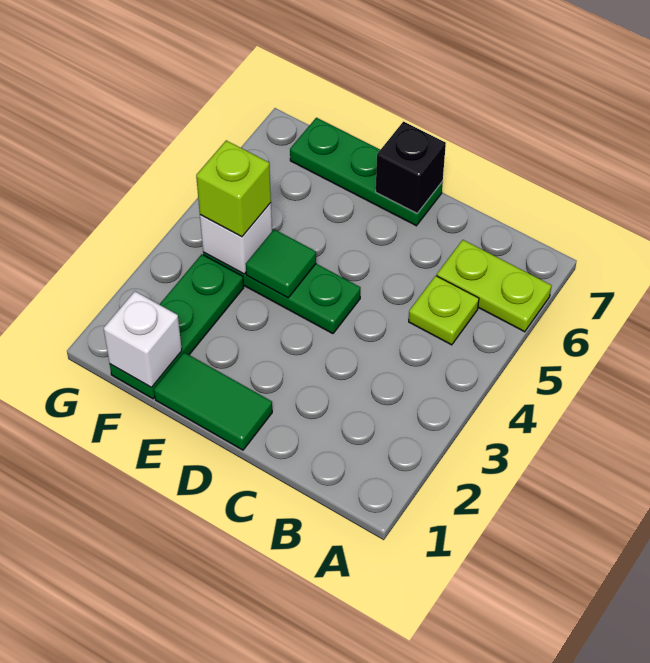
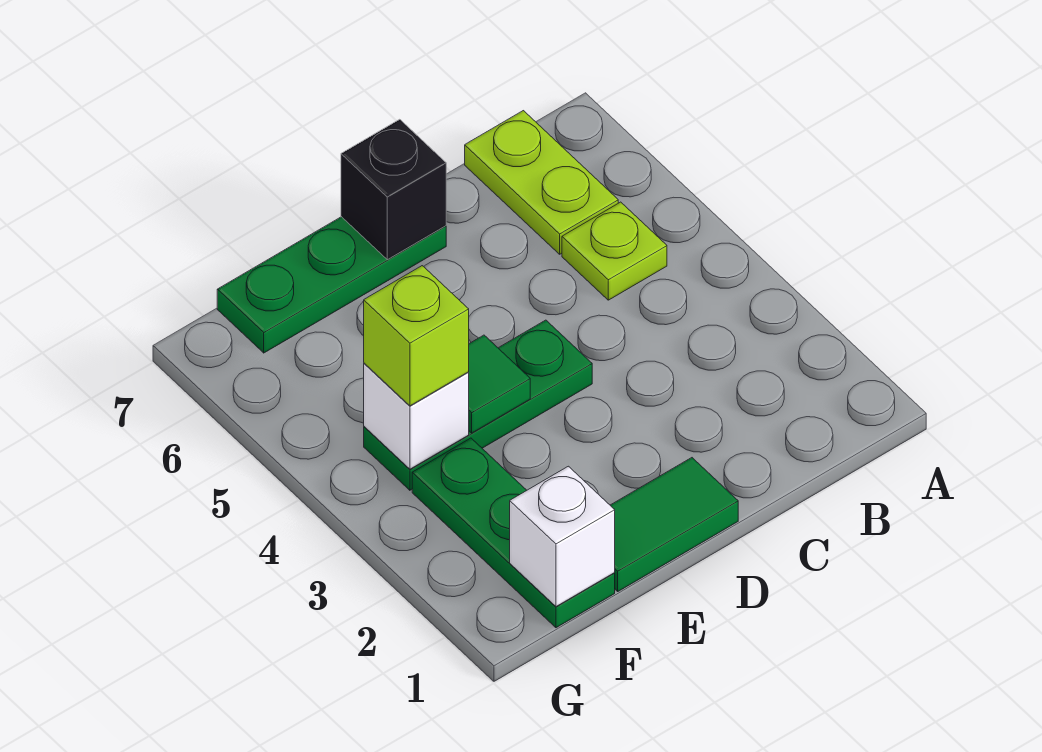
lime plate A6:B6 level 1 -> lime plate B6:B7 level 1

